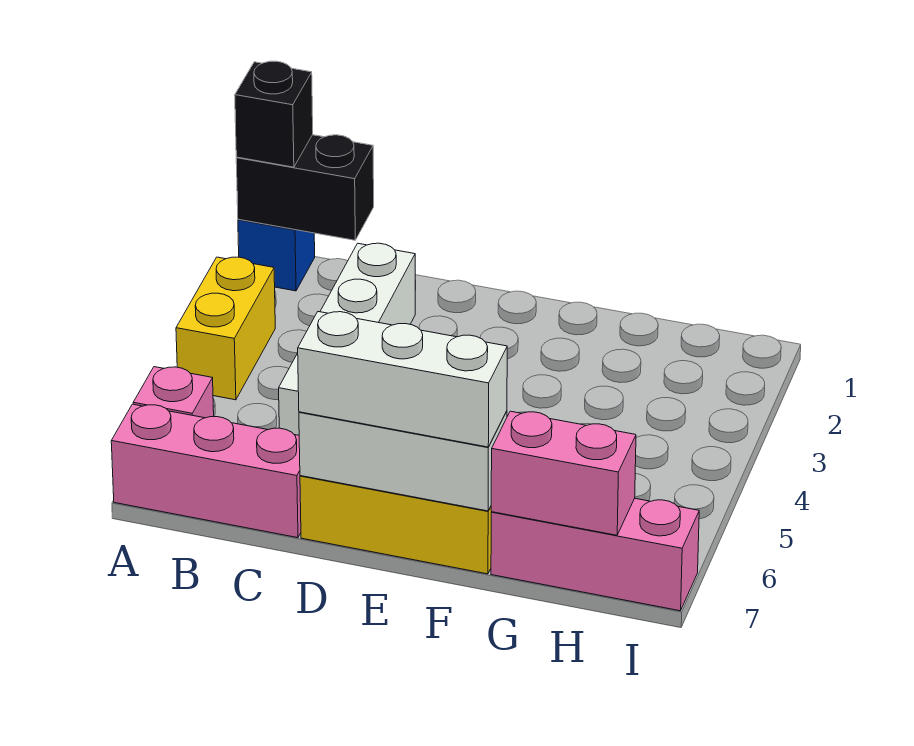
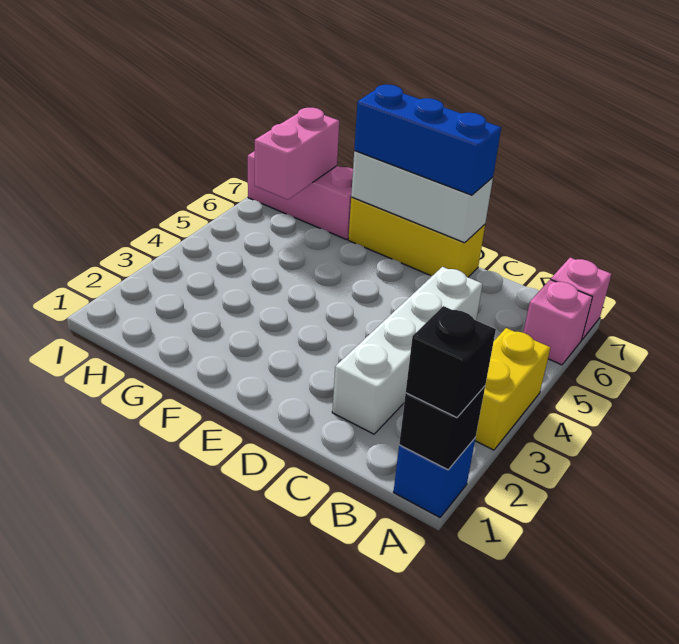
black brick A1:B1 level 2 -> black brick A1 level 2
pink brick A7:C7 level 1 -> pink brick A7 level 1
white brick D7:F7 level 3 -> blue brick D7:F7 level 3
pink brick G7:H7 level 2 -> pink brick H6:H7 level 2

